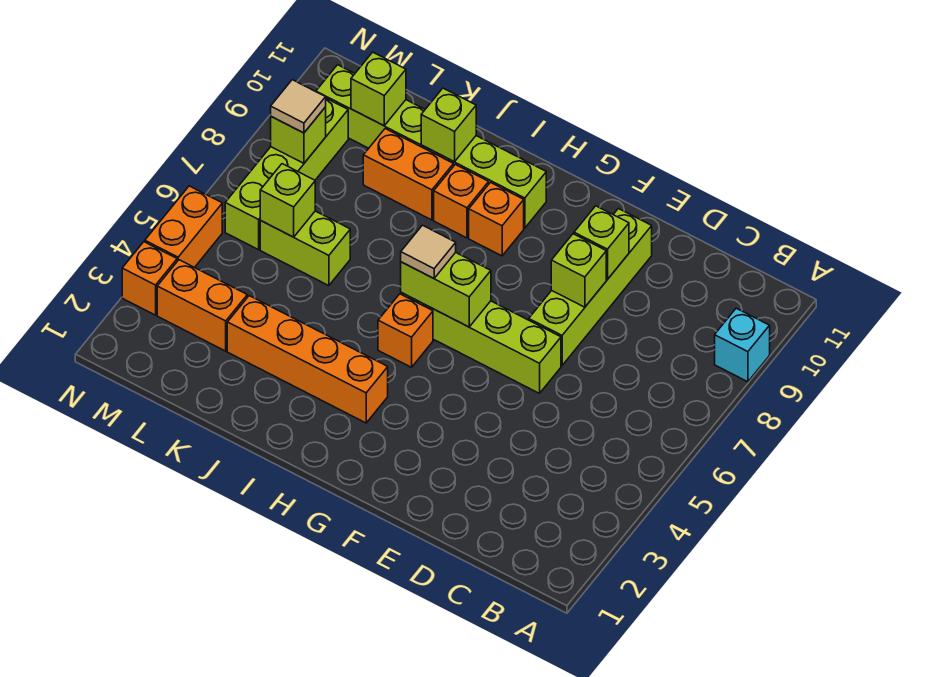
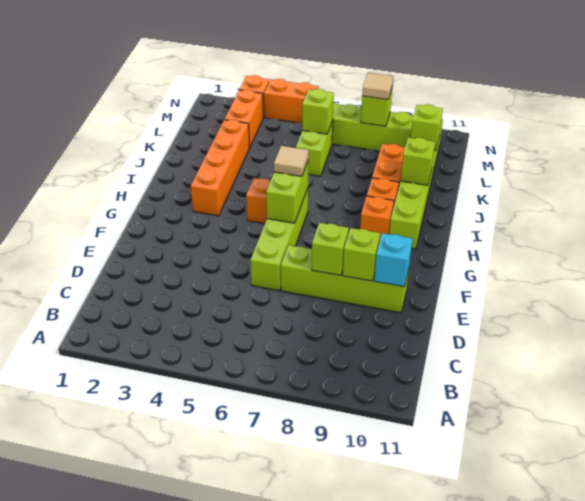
cyan brick A9 level 1 -> cyan brick E10 level 2

